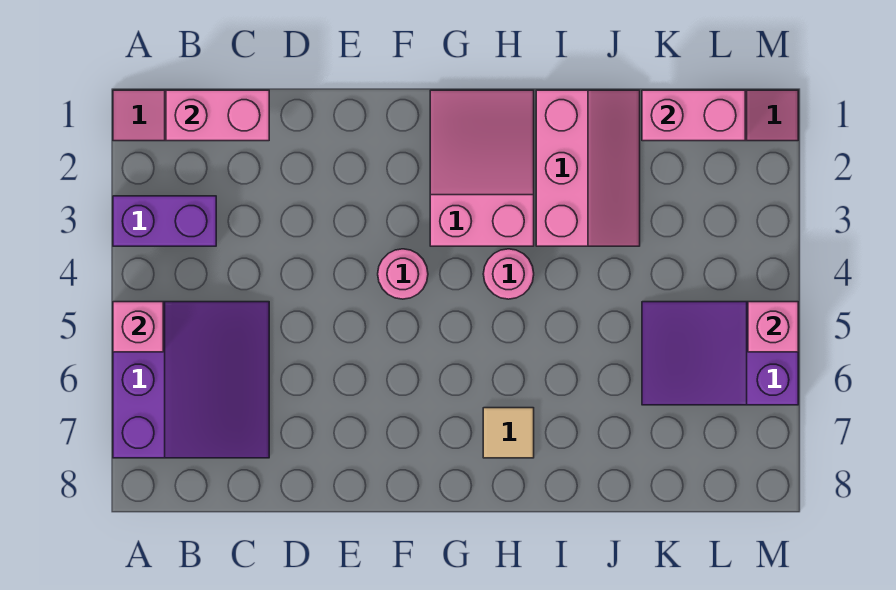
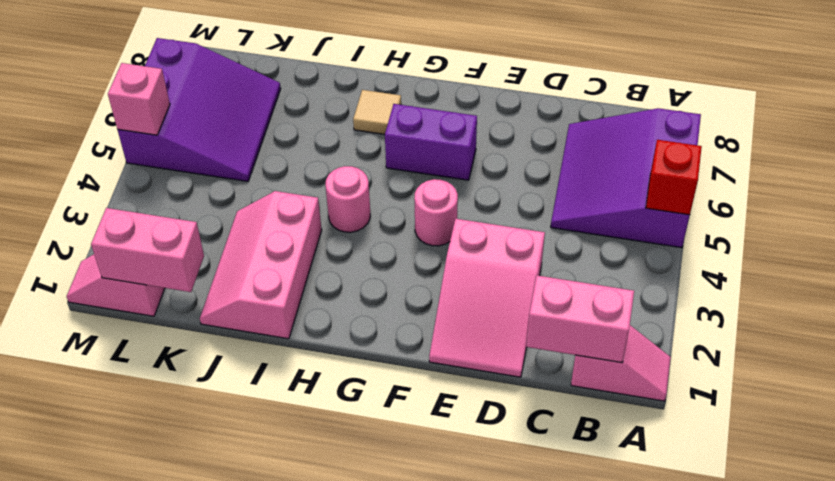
purple brick A3:B3 level 1 -> purple brick F6:G6 level 1
pink brick A5 level 2 -> red brick A5 level 2
pink slope G1:H3 level 1 top 3 -> pink slope D1:E3 level 1 top 3
purple slope K5:M6 level 1 top M -> purple slope K5:M7 level 1 top M

